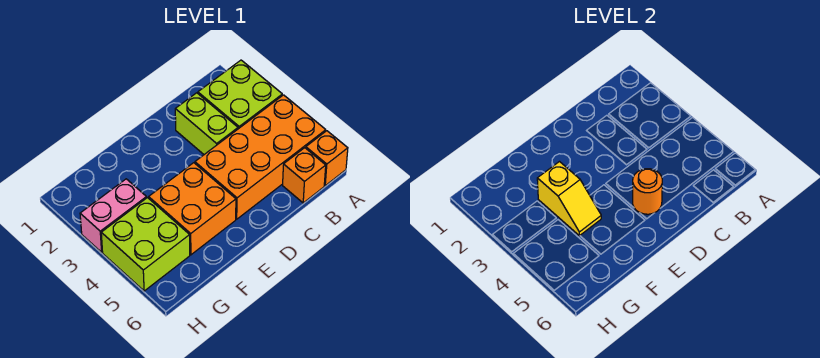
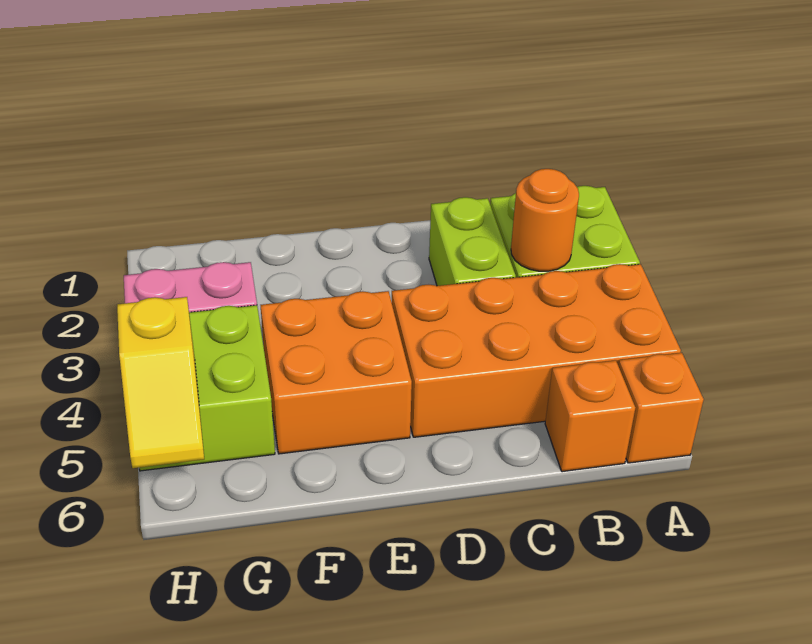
orange round brick D5 level 2 -> orange round brick B3 level 2
yellow slope F3:F4 level 2 top 3 -> yellow slope H5:H6 level 2 top 5

